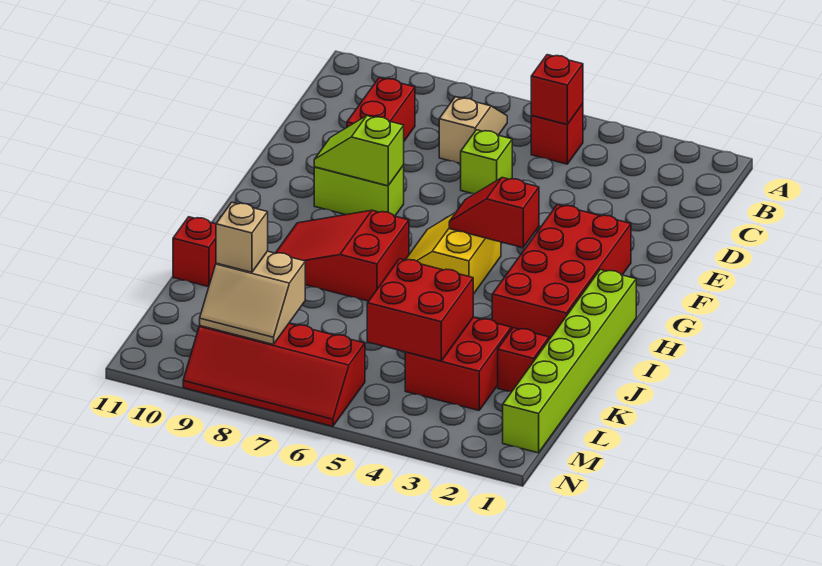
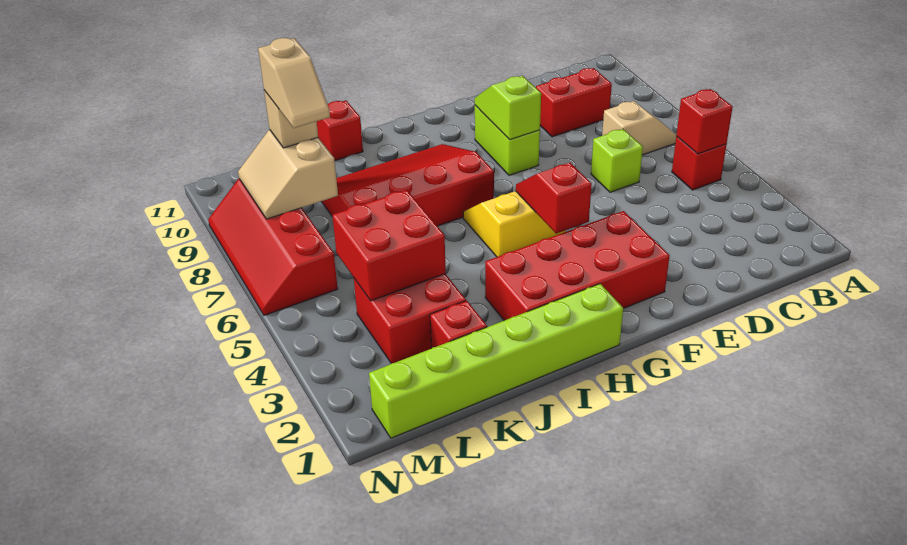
red slope H7:I9 level 1 top 7 -> red slope H7:K9 level 1 top 7
none -> tan slope L8:L9 level 4 top 9

